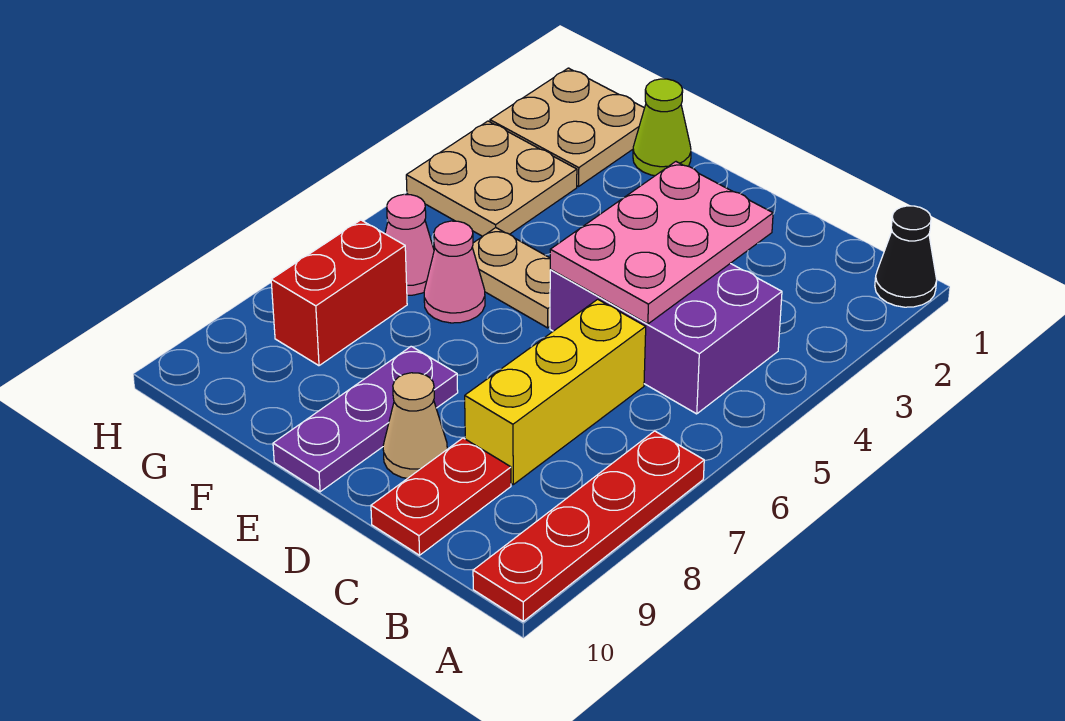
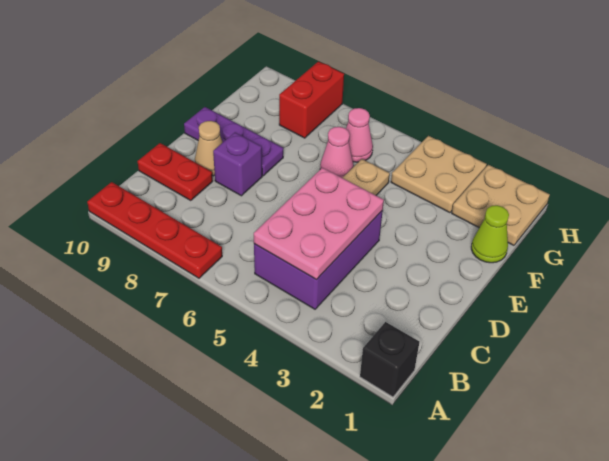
black cone A1 level 1 -> black brick A1 level 1
pink plate C3:D5 level 2 -> pink plate B4:D5 level 2
yellow brick C6:C8 level 1 -> none
none -> purple brick D8 level 1
red brick G7:G8 level 1 -> red brick G8:H8 level 1

